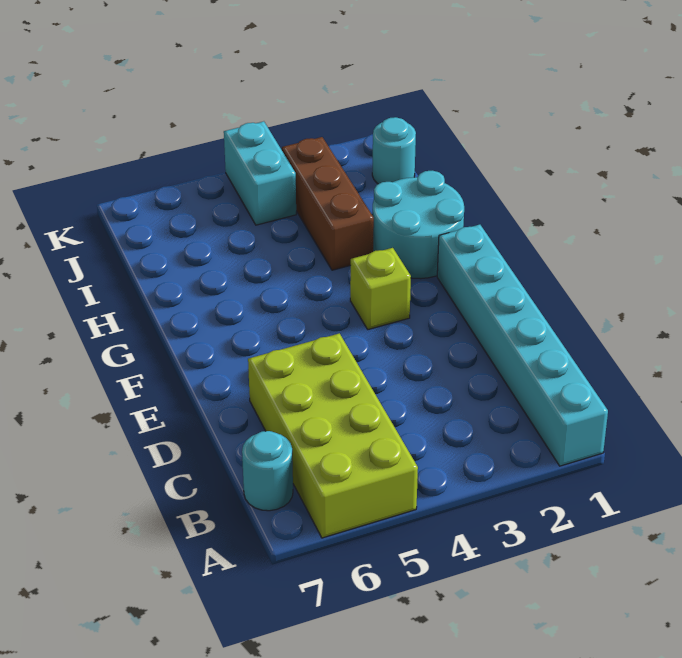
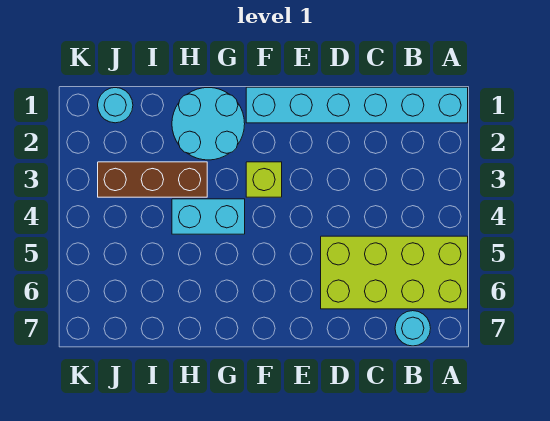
cyan brick J4:K4 level 1 -> cyan brick G4:H4 level 1

